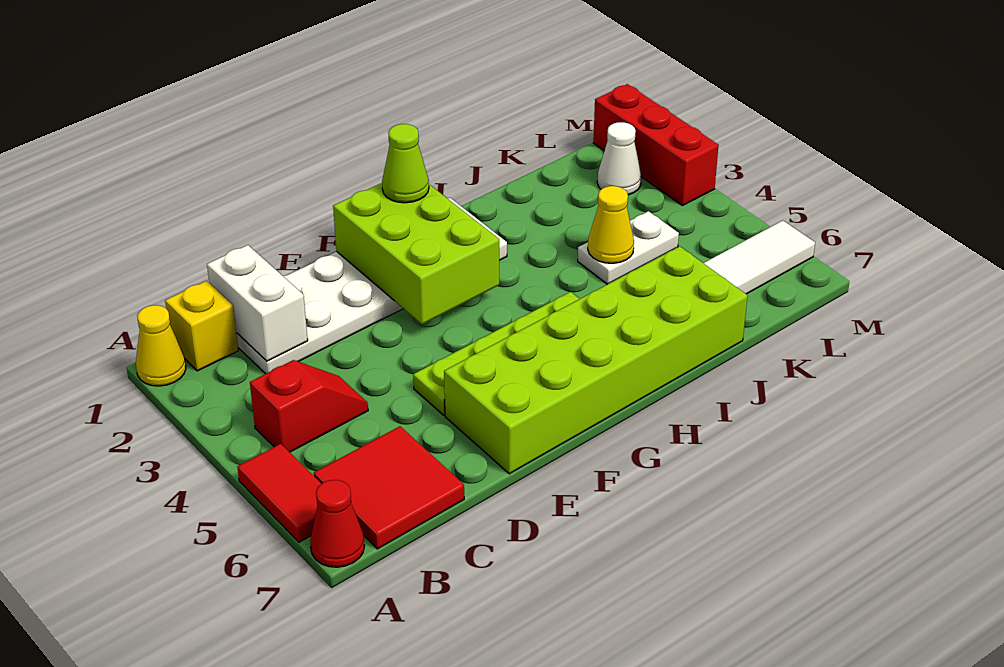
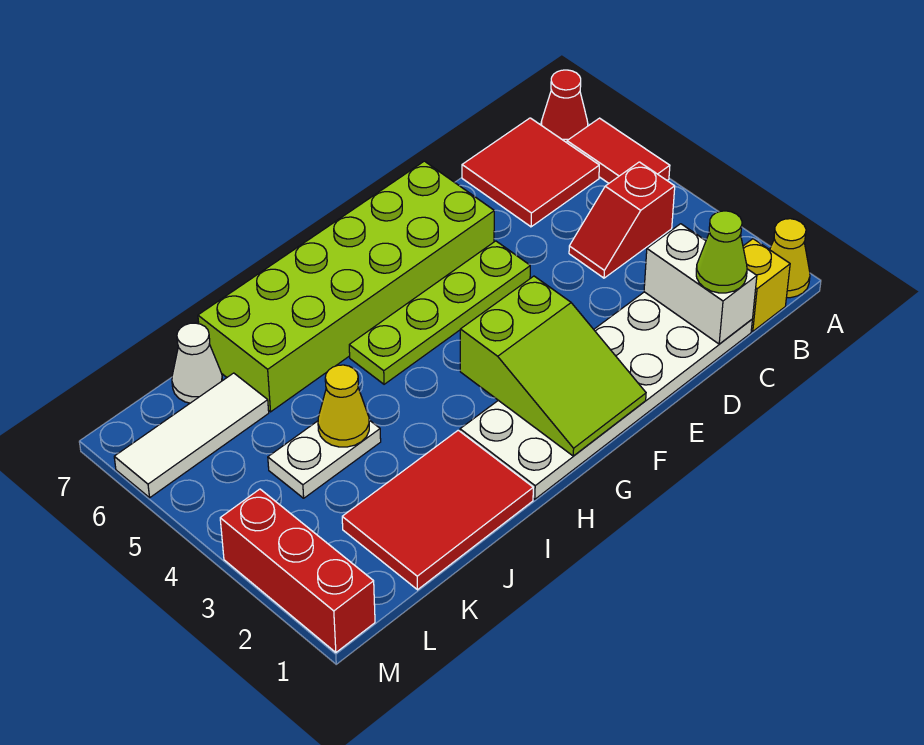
lime brick F1:G3 level 2 -> lime slope F1:G3 level 2 top 3
lime cone G1 level 3 -> lime cone C1 level 3
none -> red tile I1:K2 level 1
white cone L2 level 1 -> white cone K7 level 1

